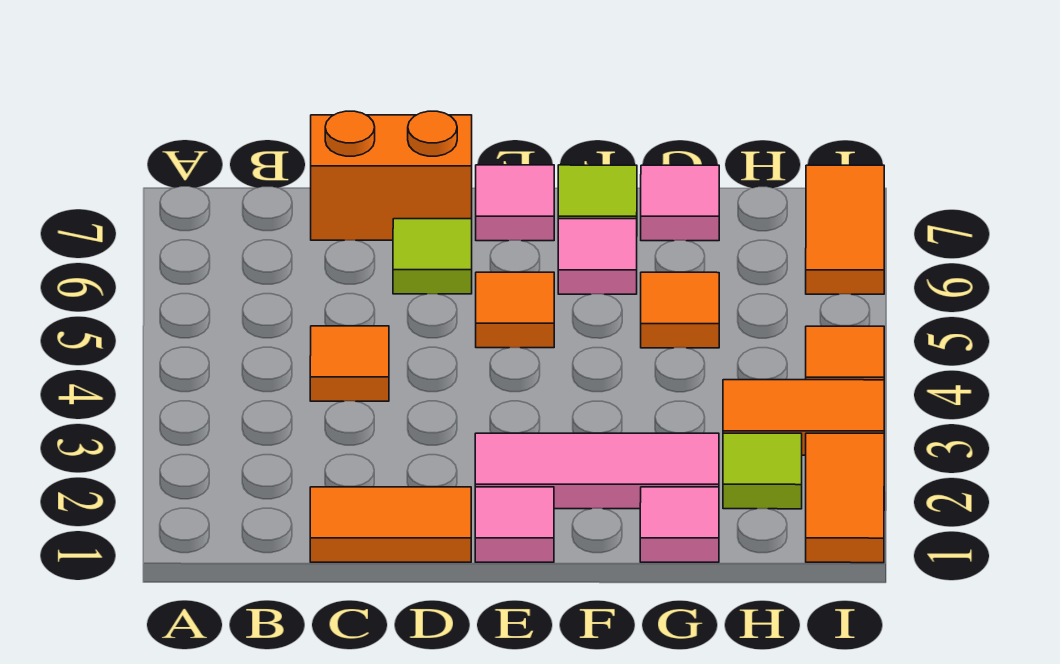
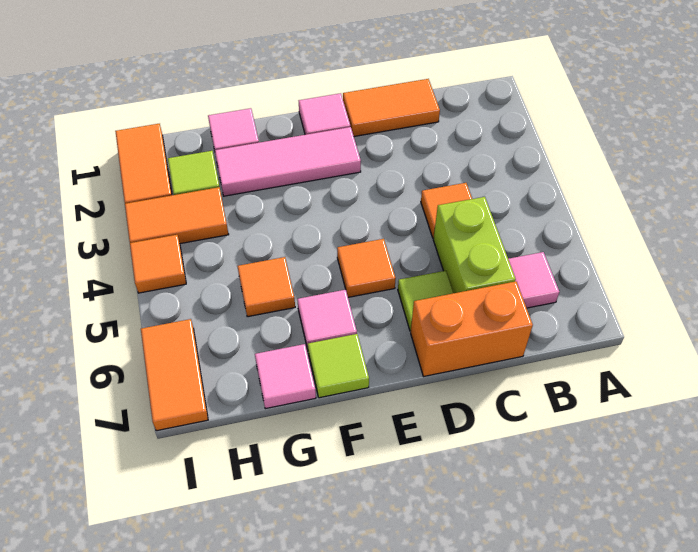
none -> lime brick C5:C6 level 1
pink tile E7 level 1 -> pink tile B6 level 1

